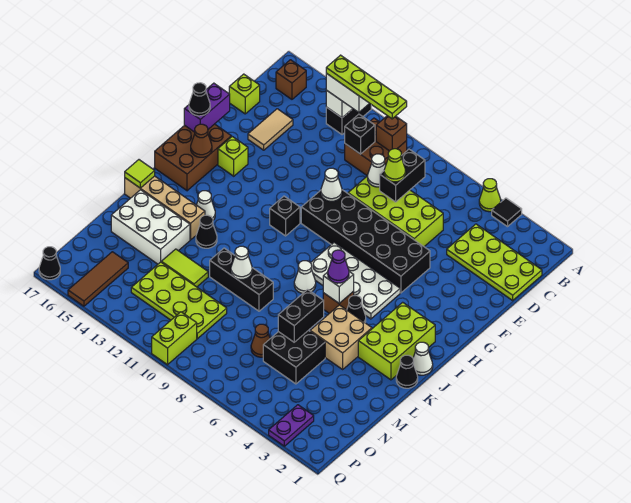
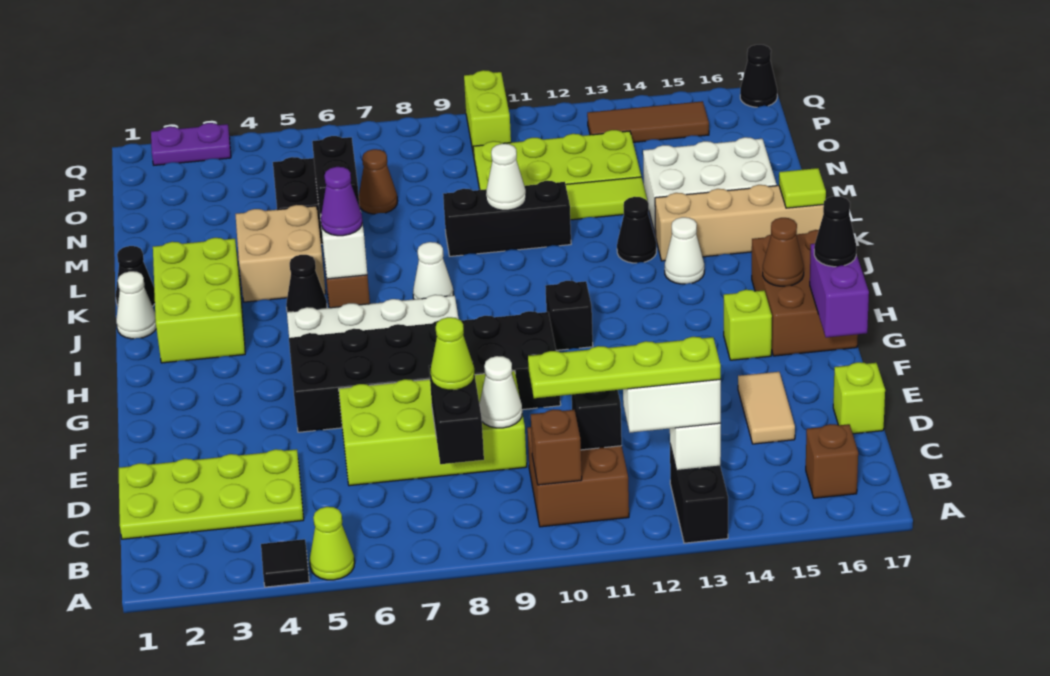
white cone F10 level 2 -> none
brown tile O15:Q15 level 1 -> brown tile P13:P15 level 1
purple plate P3:Q3 level 1 -> purple plate Q2:Q3 level 1

